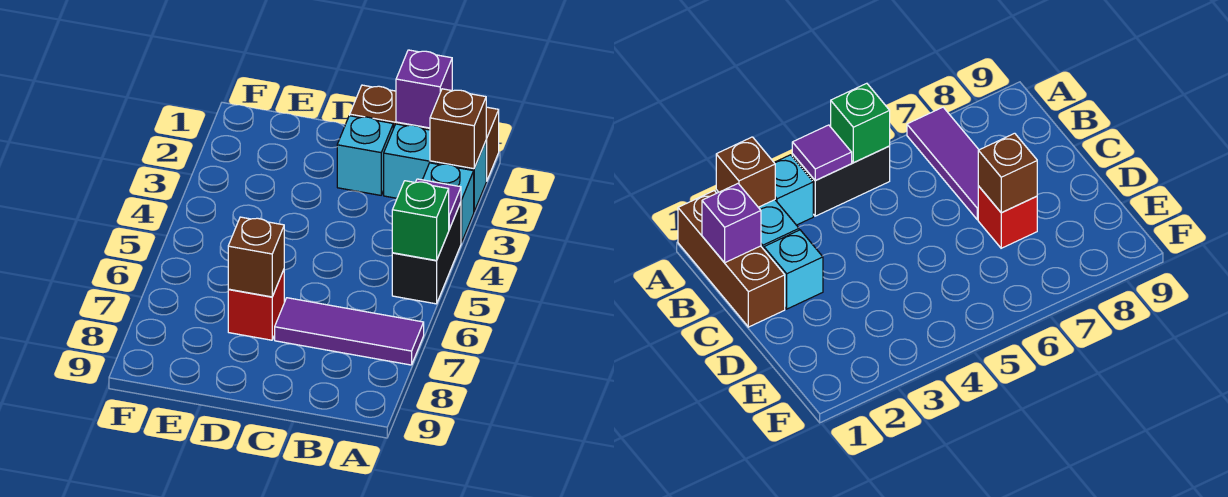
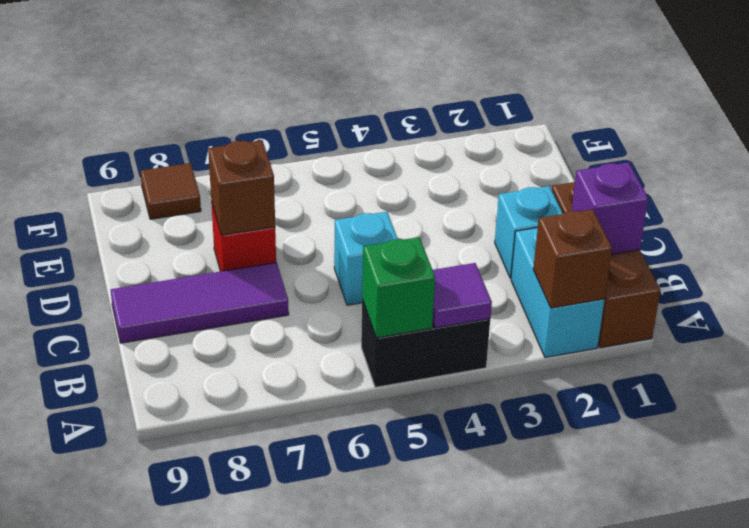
cyan brick A3 level 1 -> cyan brick C5 level 1
purple tile A7:C7 level 1 -> purple tile C7:C9 level 1
none -> brown tile F8 level 1

